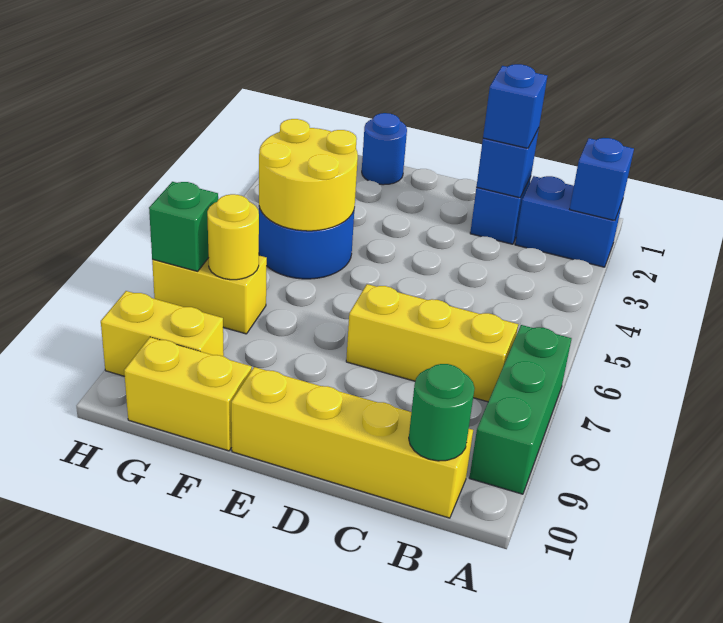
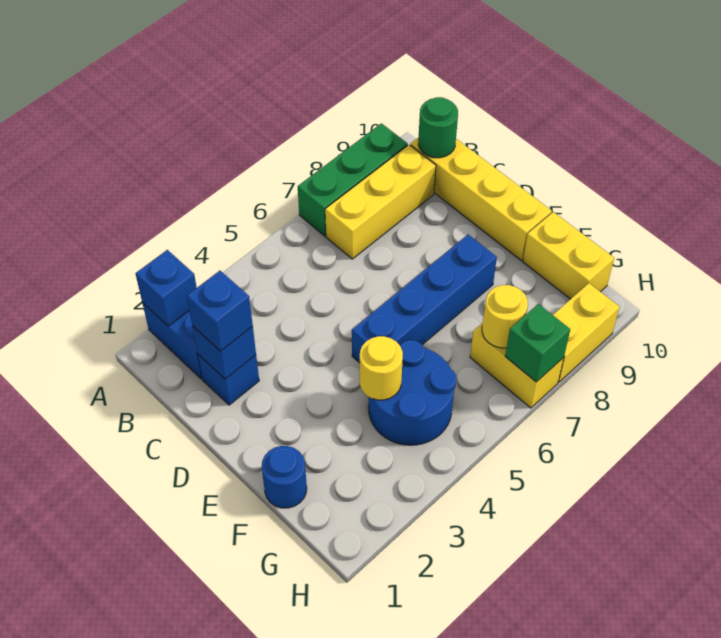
yellow brick B7:D7 level 1 -> yellow brick B7:B9 level 1
none -> blue brick E5:E8 level 1
yellow round brick F4:G5 level 2 -> yellow round brick F4 level 2
yellow brick G9:H9 level 1 -> yellow brick H8:H9 level 1

